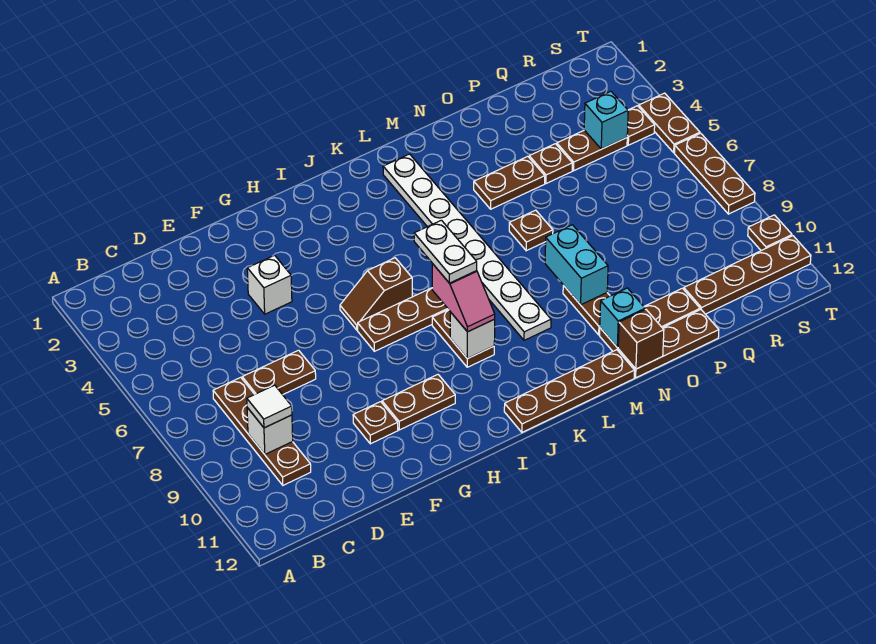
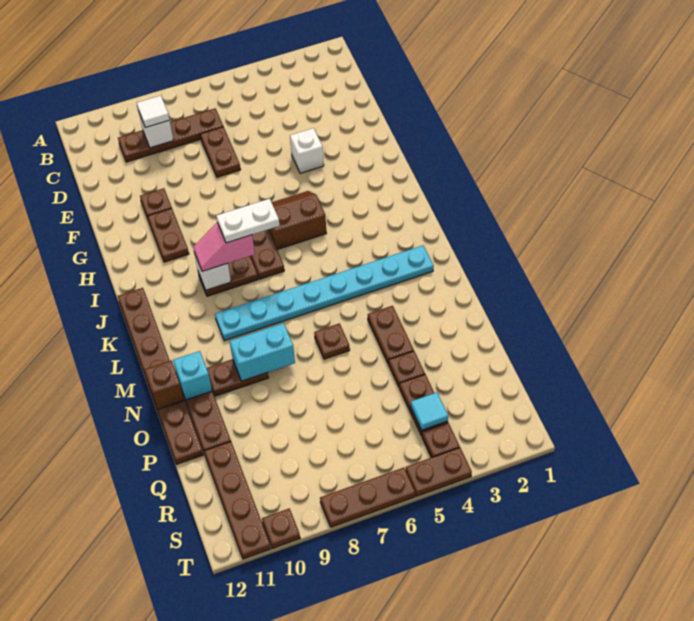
brown slope H6:I6 level 1 top I -> brown slope H5:I6 level 1 top I
white plate L2:L9 level 1 -> cyan plate L2:L9 level 1
cyan brick R4 level 2 -> cyan tile R4 level 2

